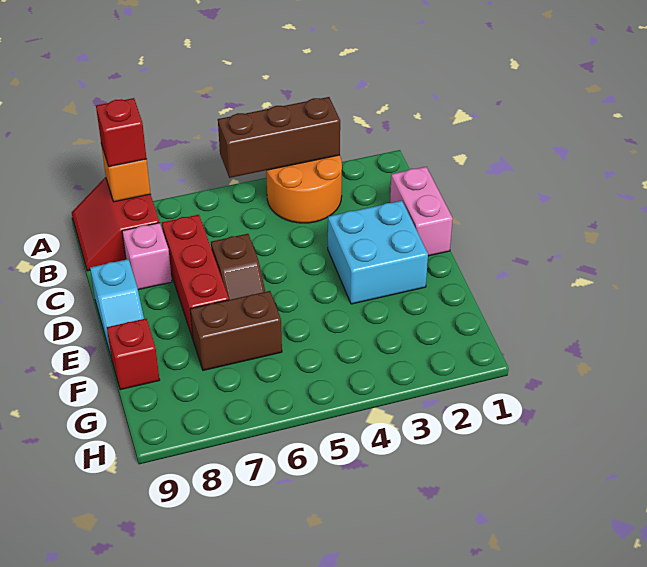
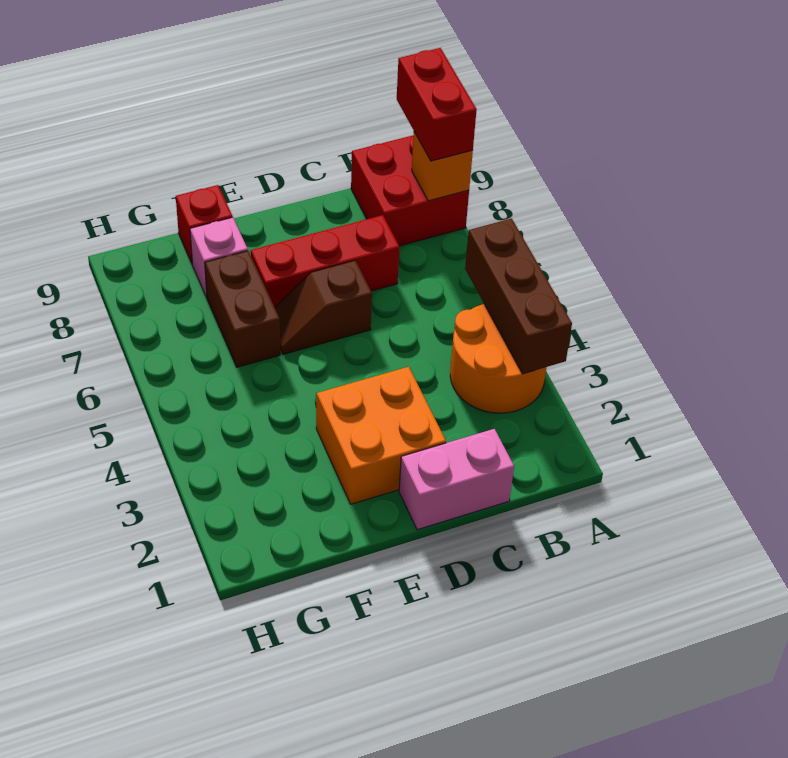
red slope A8:B9 level 1 top 8 -> red brick A8:B9 level 1
red brick A8 level 3 -> red brick A8:A9 level 3
pink brick C8 level 1 -> pink brick F8 level 1
cyan brick D2:E3 level 1 -> orange brick D2:E3 level 1
cyan slope D9:E9 level 1 top D -> none

